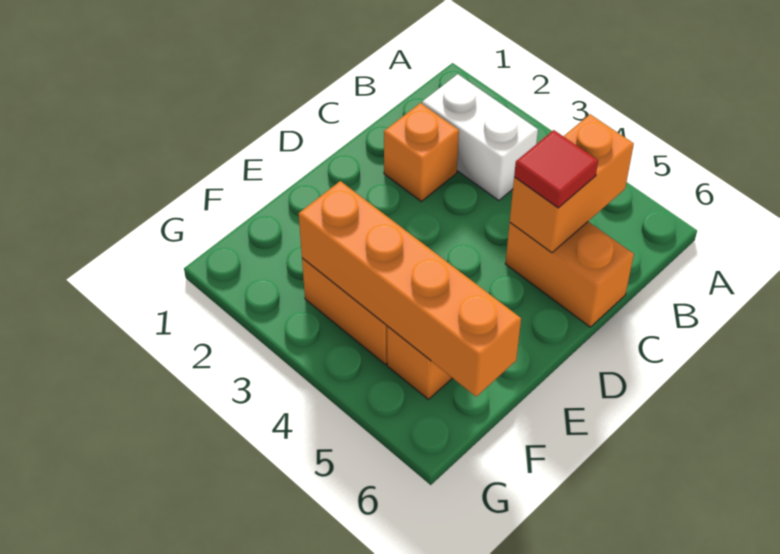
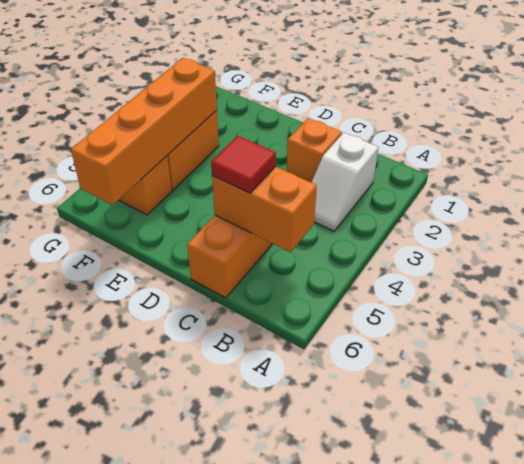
white brick B2:B3 level 1 -> white slope B2:B3 level 1 top 2

